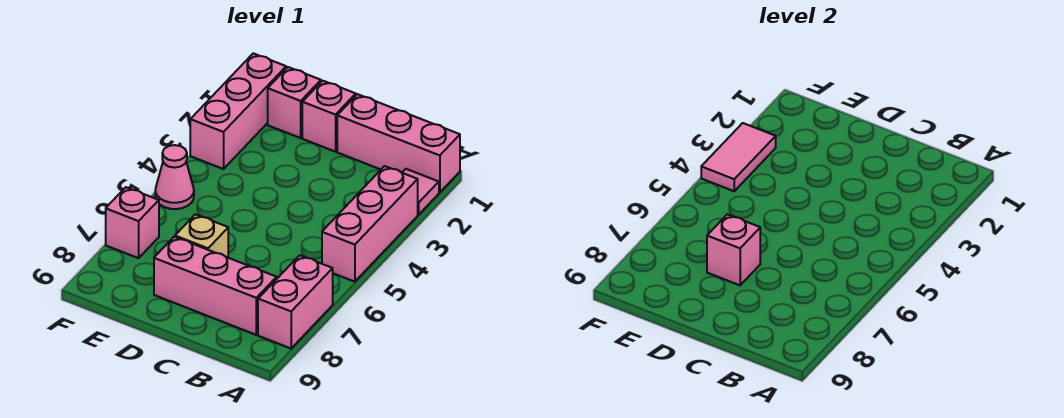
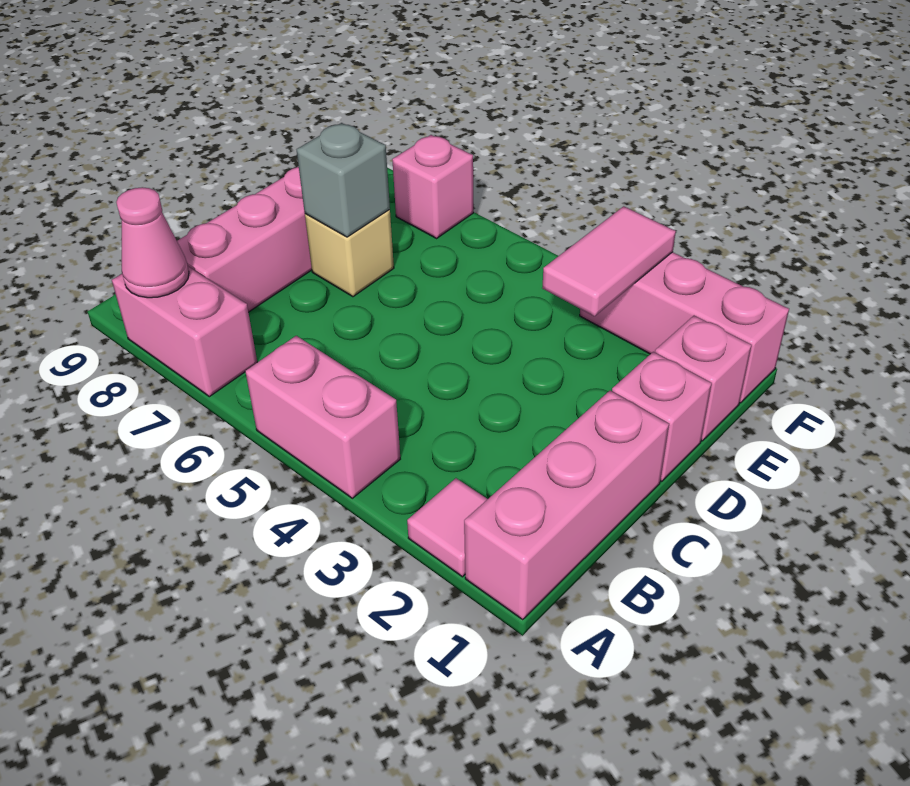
pink brick A3:A5 level 1 -> pink brick A4:A5 level 1
pink brick D7 level 2 -> grey brick D7 level 2
pink tile F3:F4 level 2 -> pink tile E3:F3 level 2
pink cone F5 level 1 -> pink cone A8 level 2

